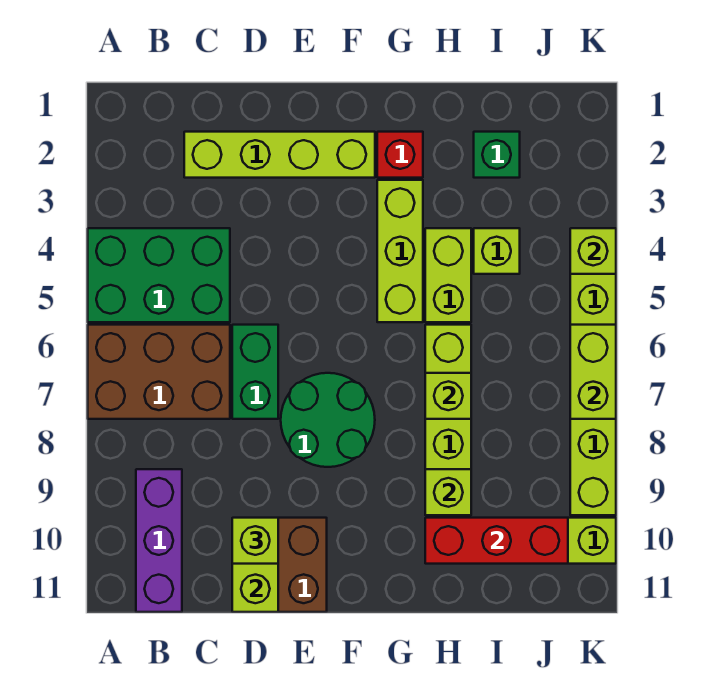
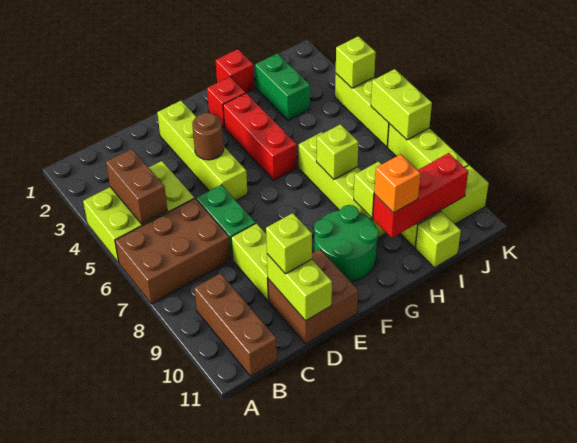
green brick A4:C5 level 1 -> lime brick A4:C5 level 1
none -> brown brick B4:B5 level 2
purple brick B9:B11 level 1 -> brown brick B9:B11 level 1
lime brick C2:F2 level 1 -> lime brick E2:E5 level 1
none -> brown round brick E4 level 2
green round brick E7:F8 level 1 -> green round brick F9:G10 level 1
lime brick G3:G5 level 1 -> red brick G3:G5 level 1
none -> red brick H1 level 1
lime brick H4:H5 level 1 -> lime brick D8:D9 level 1
none -> orange brick H10 level 3
green brick I2 level 1 -> green brick I2:I3 level 1
lime brick I4 level 1 -> lime brick I11 level 1

